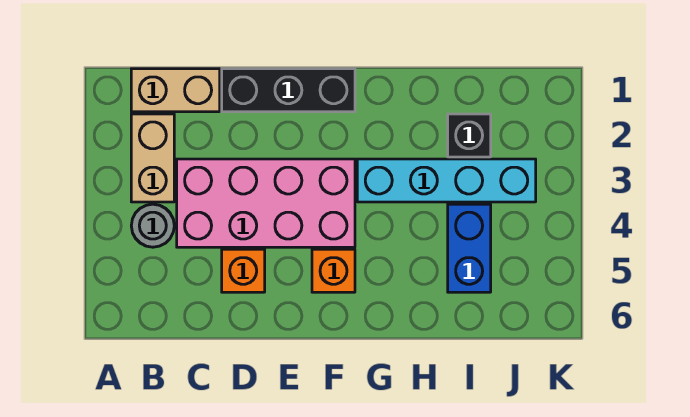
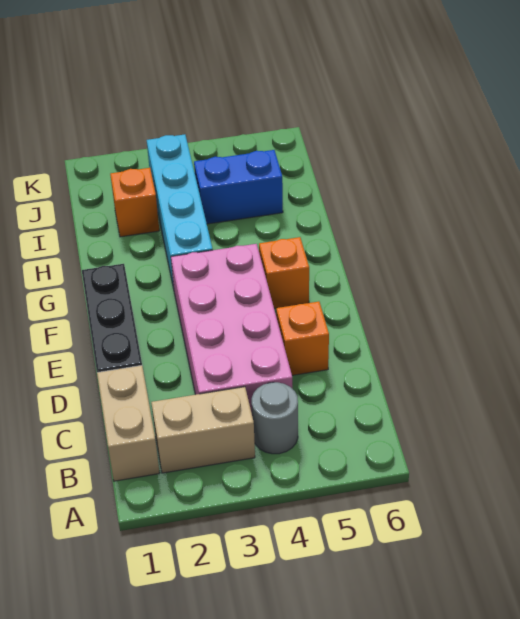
black brick I2 level 1 -> orange brick I2 level 1

